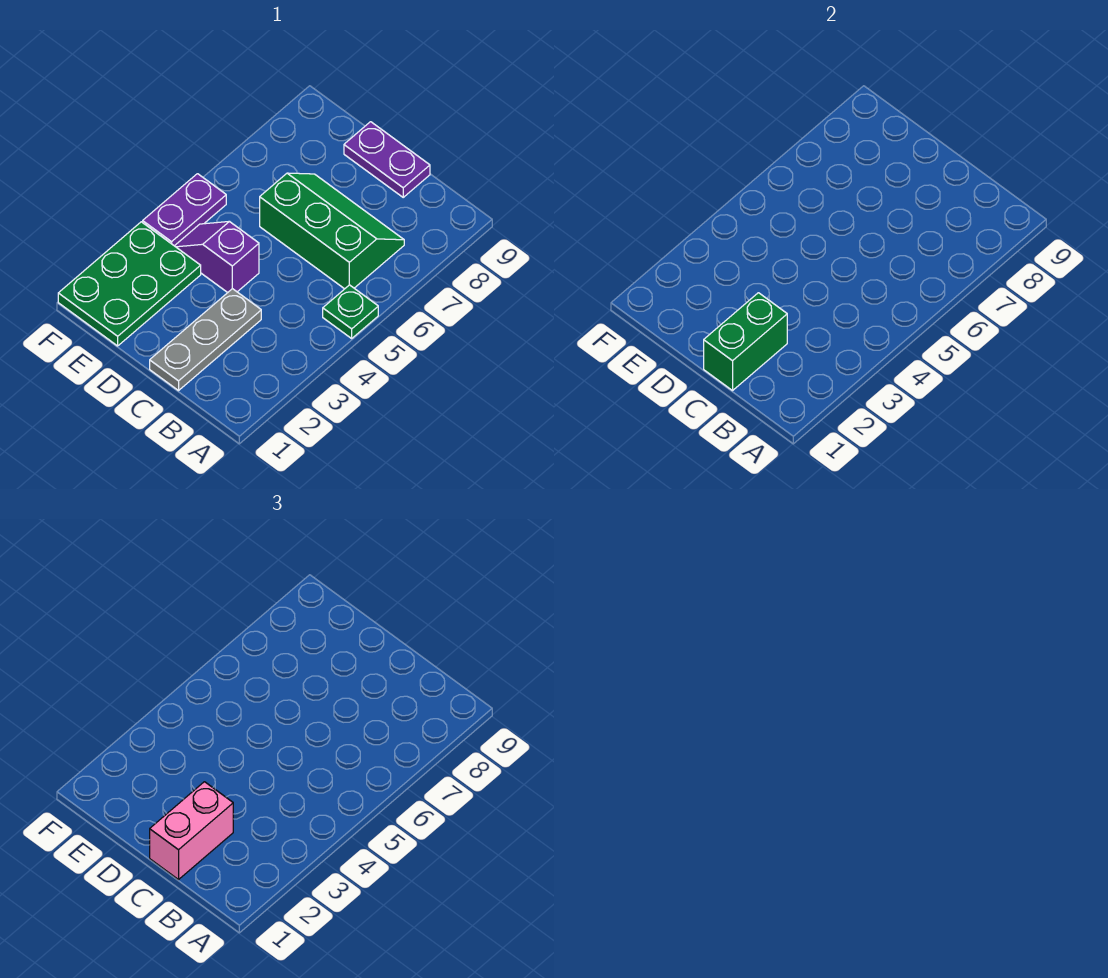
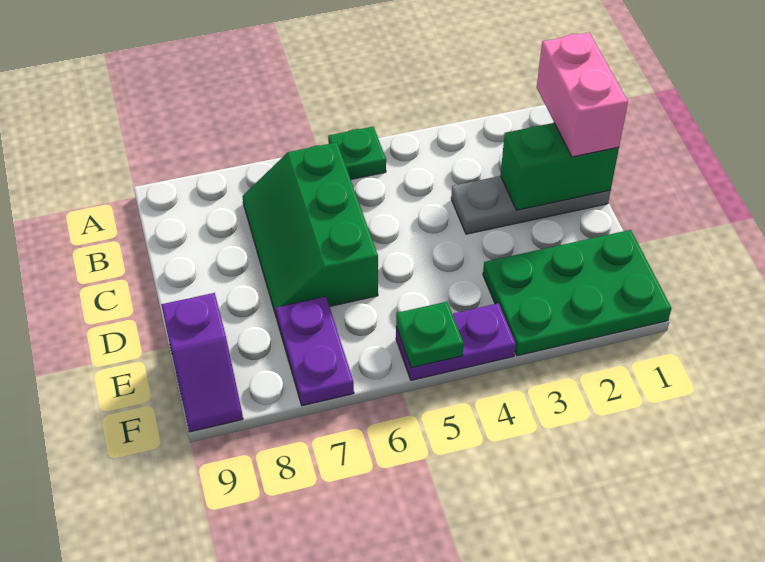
pink brick C1:C2 level 3 -> pink brick B1:C1 level 3
purple plate C9:D9 level 1 -> purple plate E7:F7 level 1
purple slope D4:E4 level 1 top D -> purple slope E9:F9 level 1 top E
none -> green plate F5 level 2

